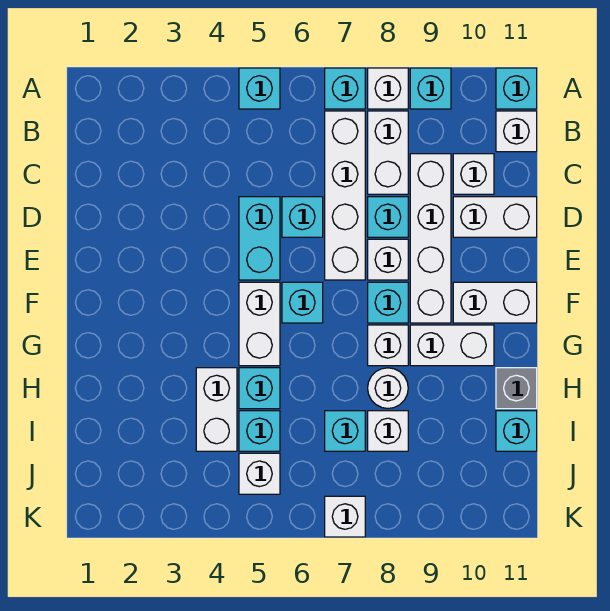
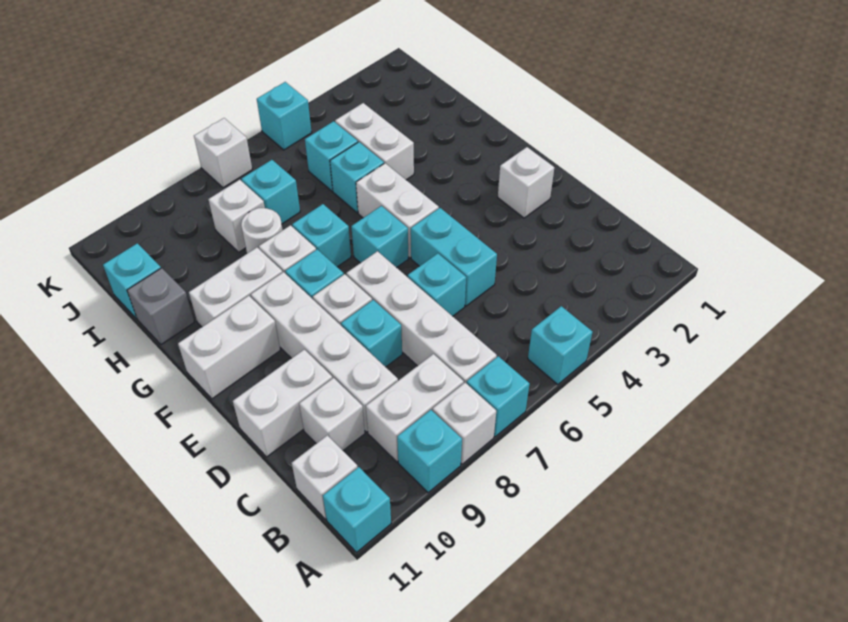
white brick B8:C8 level 1 -> white brick B8:B9 level 1
none -> cyan brick G7 level 1
white brick J5 level 1 -> white brick E2 level 1
none -> cyan brick K5 level 1

